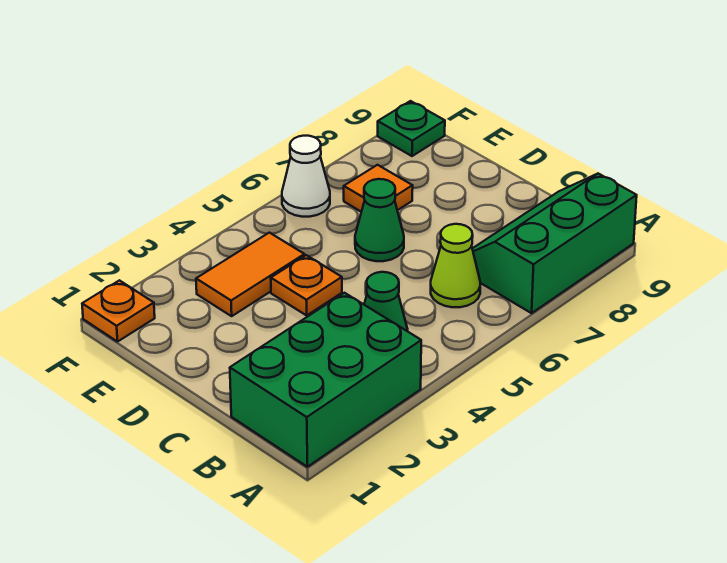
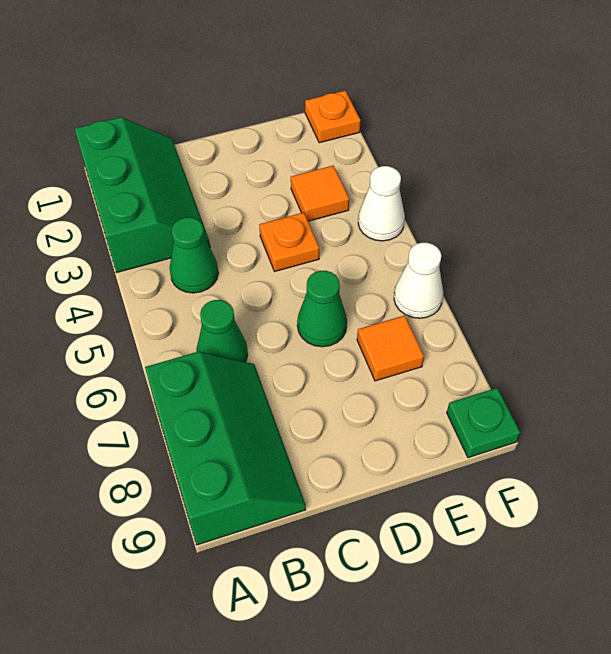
green brick A1:B3 level 1 -> green slope A1:B3 level 1 top A
lime cone B6 level 1 -> green cone B6 level 1
orange tile E3:E4 level 1 -> orange tile E3 level 1
none -> white cone F4 level 1

